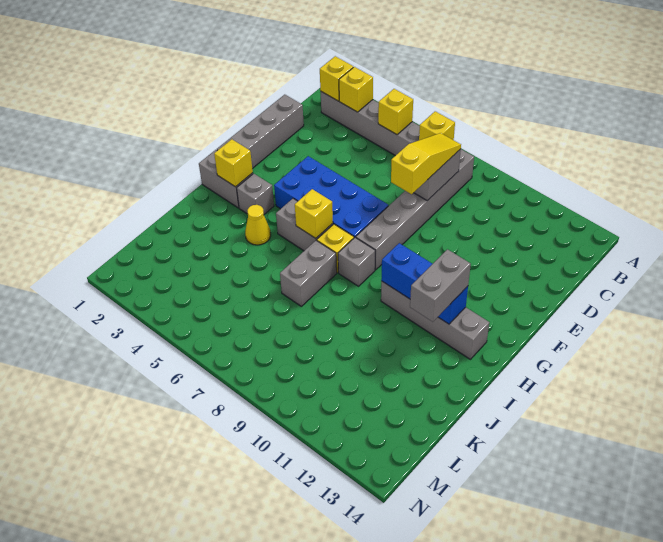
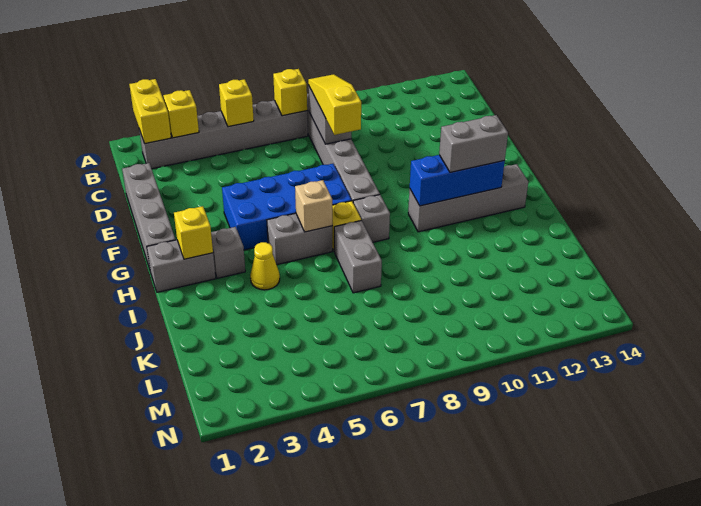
yellow brick B2 level 2 -> yellow brick A2:B2 level 2
yellow brick H6 level 2 -> tan brick H6 level 2
grey brick H12:I12 level 3 -> grey brick H11:H12 level 3

